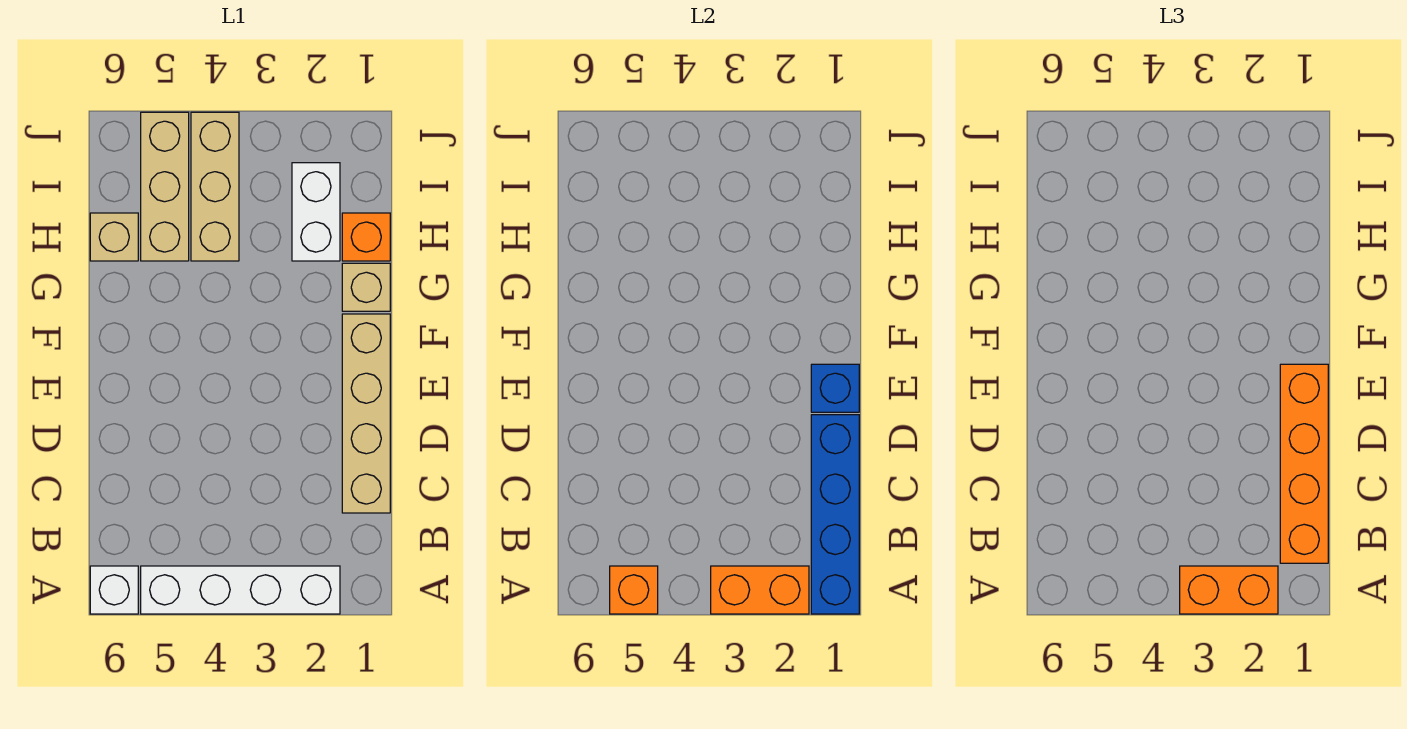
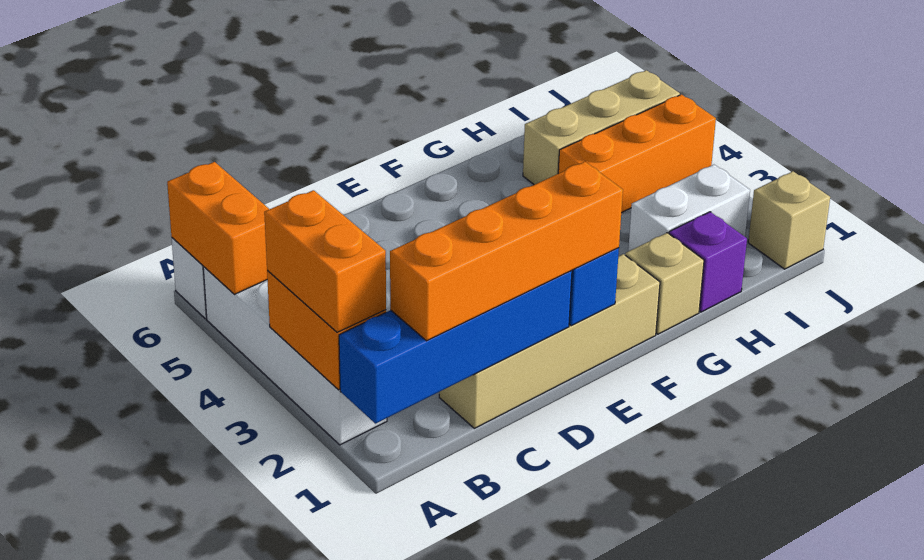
orange brick A5 level 2 -> orange brick A5:A6 level 2
orange brick H1 level 1 -> purple brick H1 level 1
tan brick H4:J4 level 1 -> orange brick H4:J4 level 1
tan brick H6 level 1 -> tan brick J1 level 1

